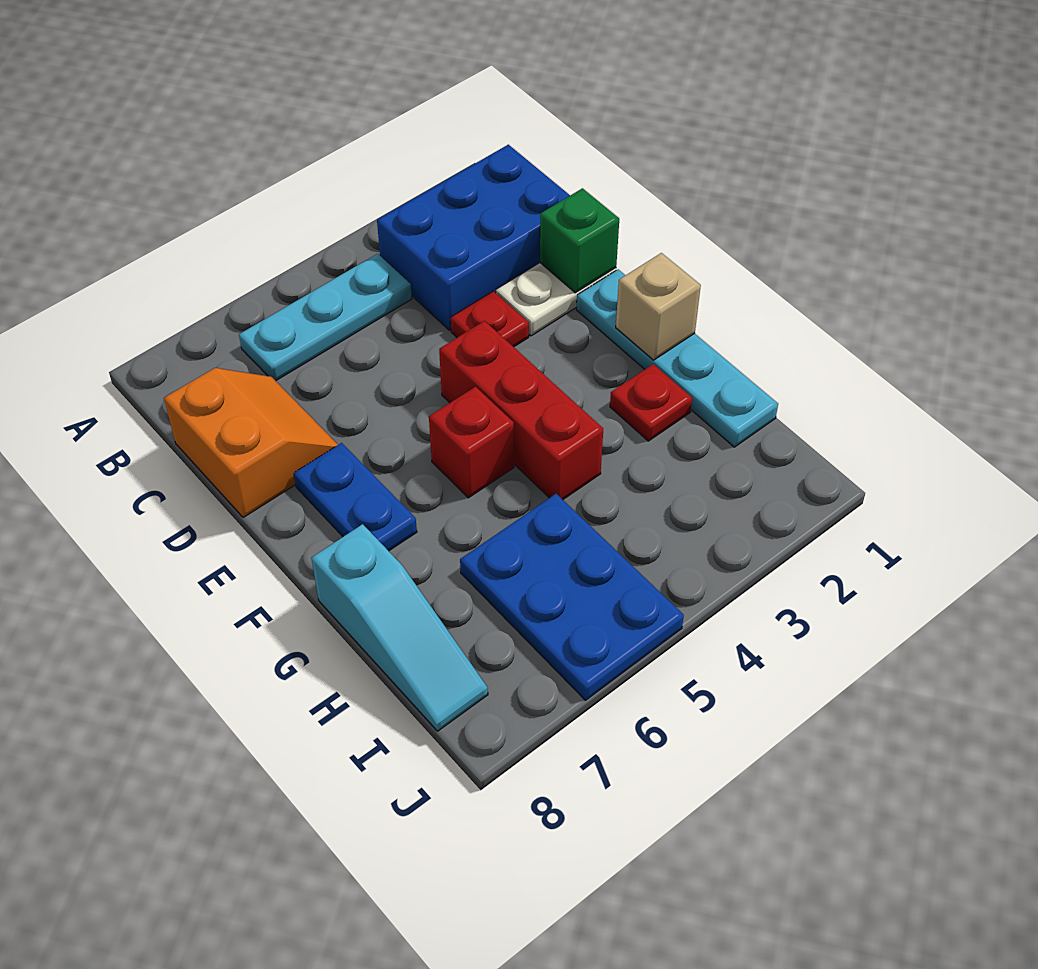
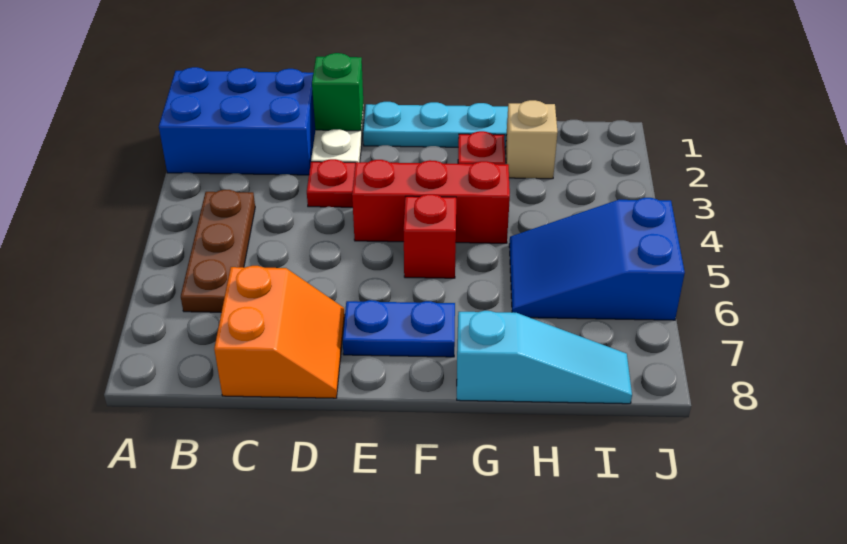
blue brick B1:C3 level 1 -> blue brick A1:C2 level 1
cyan plate B4:B6 level 1 -> brown plate B4:B6 level 1
orange slope C7:D8 level 1 top 8 -> orange slope C7:D8 level 1 top C
tan brick F1 level 2 -> tan brick H2 level 1
blue plate H5:J6 level 1 -> blue slope H5:J6 level 1 top J

